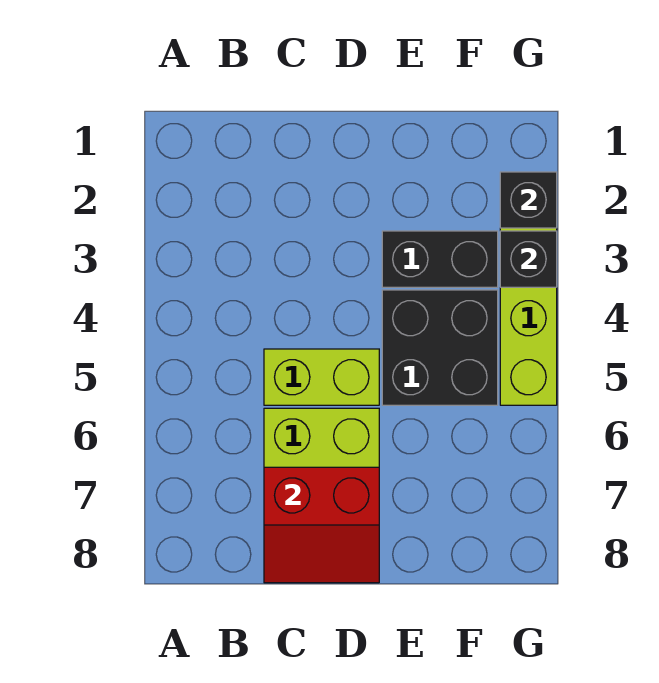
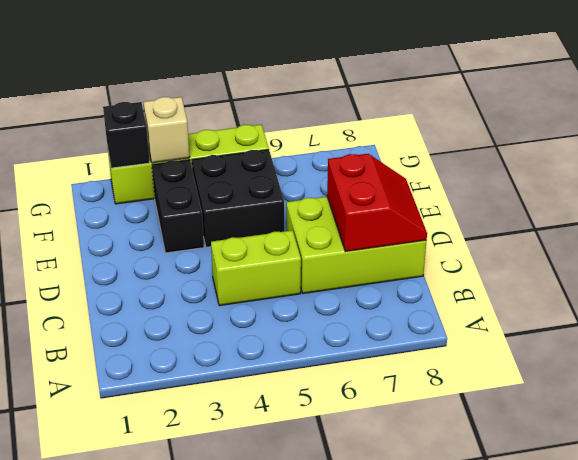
lime brick C5:D5 level 1 -> lime brick C4:C5 level 1
black brick G3 level 2 -> tan brick G3 level 2

